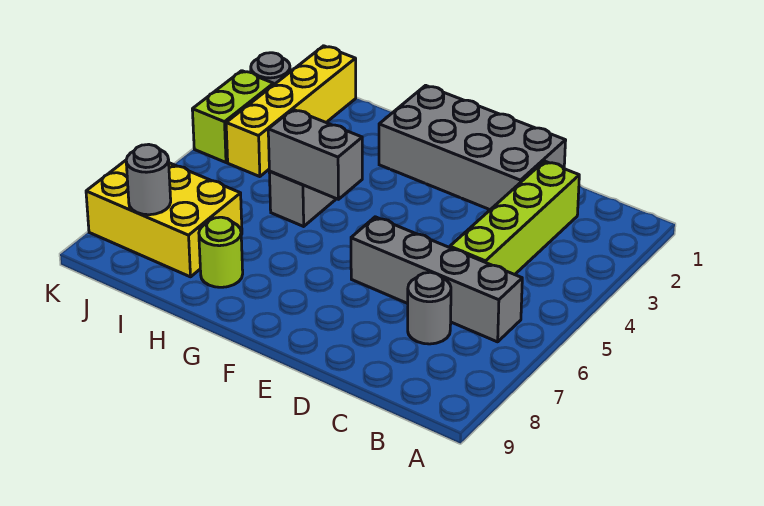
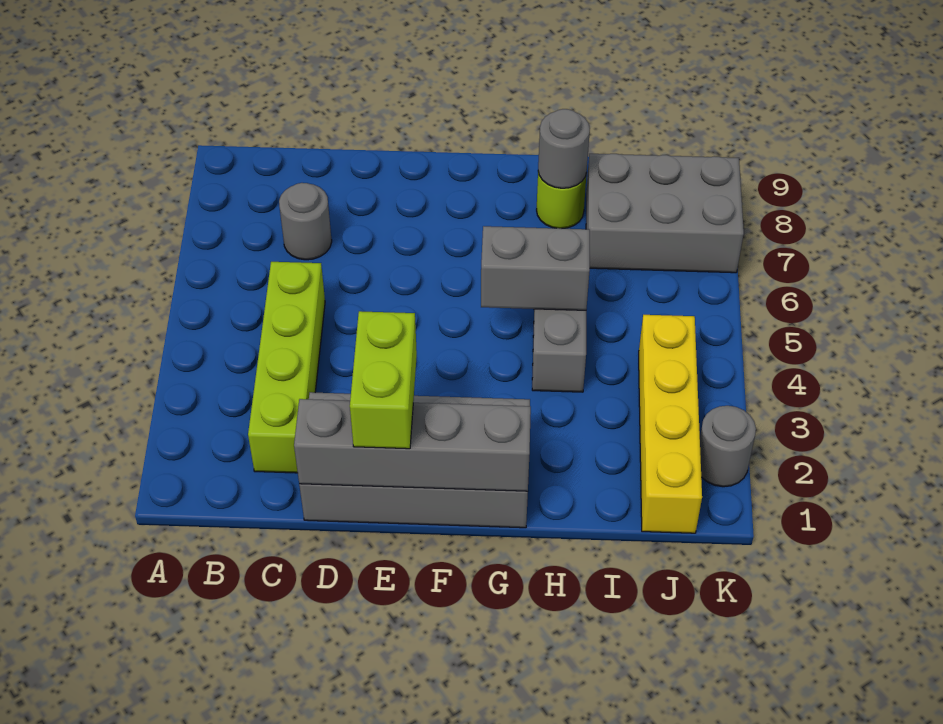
grey brick B6:E6 level 1 -> grey brick D1:G1 level 2
yellow brick I7:K8 level 1 -> grey brick I7:K8 level 1
grey round brick J8 level 2 -> grey round brick H8 level 2
lime brick K3:K4 level 1 -> lime brick E1:E2 level 3

